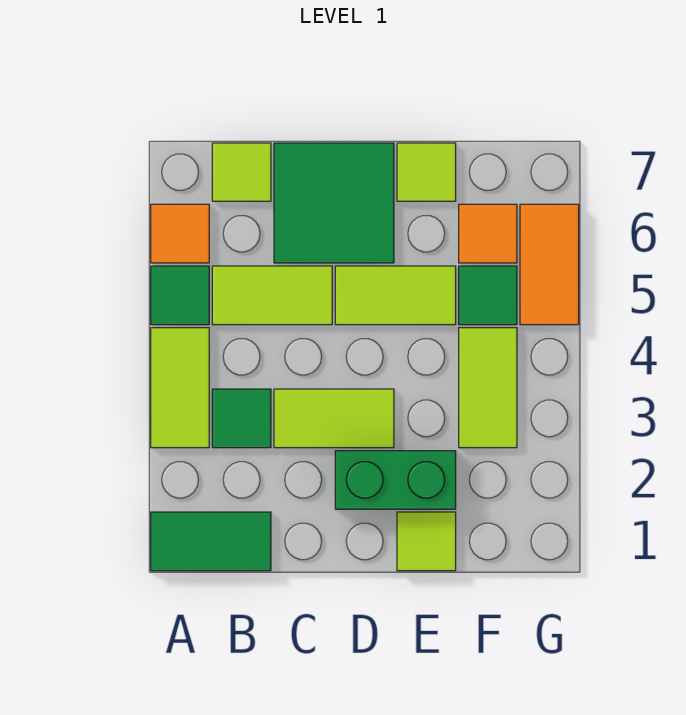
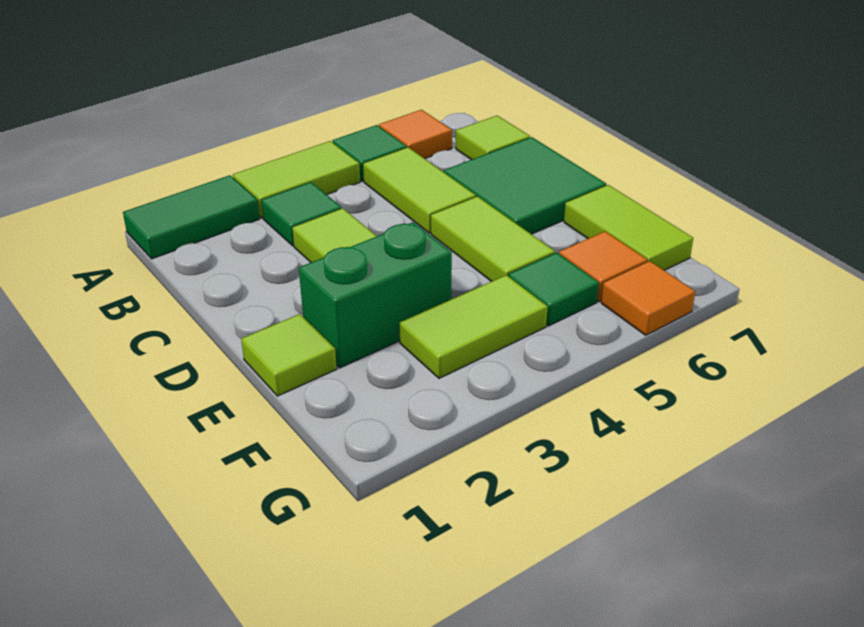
green tile A1:B1 level 1 -> green tile A1:A2 level 1
green brick D2:E2 level 1 -> green brick E2:E3 level 1
lime tile E7 level 1 -> lime tile E7:F7 level 1
orange tile G5:G6 level 1 -> orange tile G6 level 1

